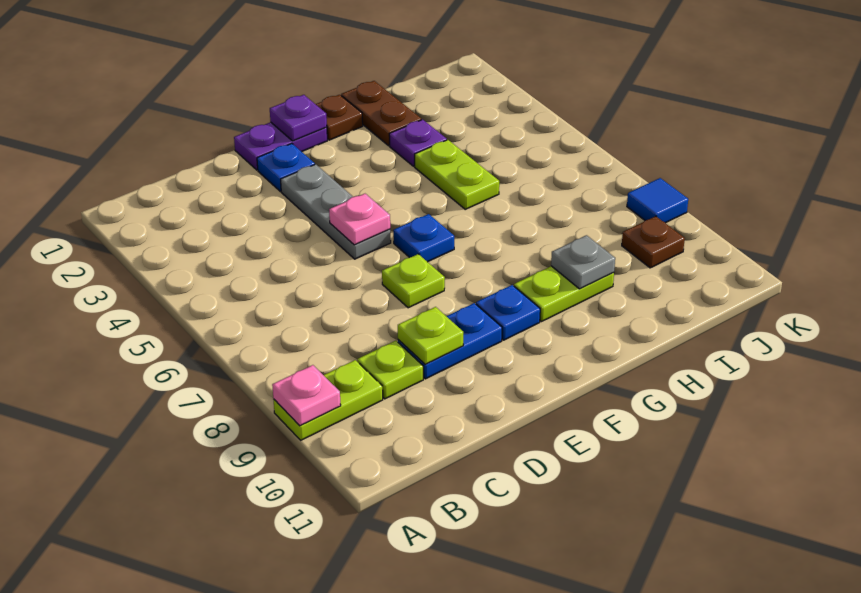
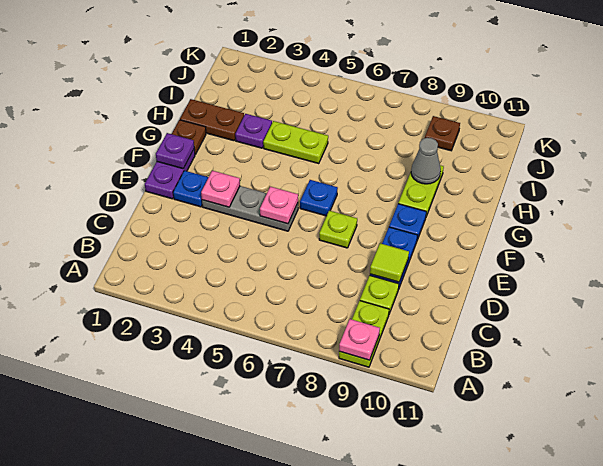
lime plate D9 level 2 -> lime tile D9 level 2
none -> pink plate E3 level 2
grey plate H9 level 2 -> grey cone H9 level 2
blue tile K8 level 1 -> none

